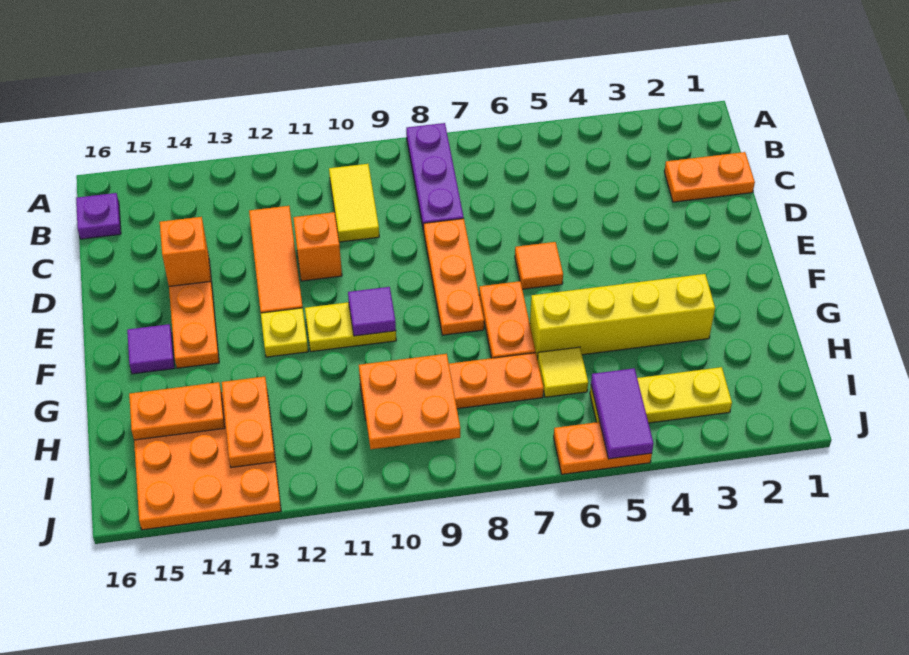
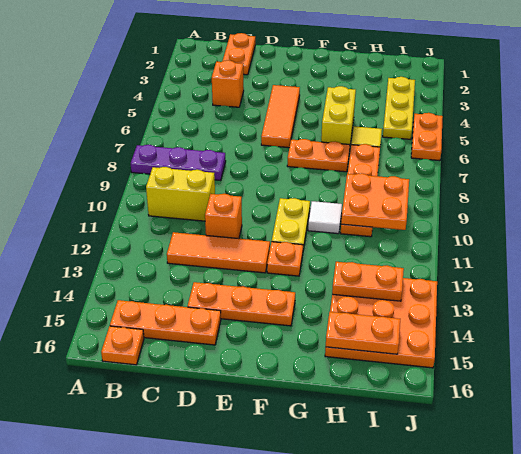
yellow tile B10:C10 level 1 -> yellow brick B10:C10 level 1
purple plate B16 level 1 -> orange plate B16 level 1
orange plate D8:F8 level 1 -> orange plate B15:D15 level 1
orange brick D14 level 2 -> orange brick C4 level 1
orange tile E6 level 1 -> orange tile E4:E6 level 1
purple tile F10 level 2 -> none
yellow plate F12 level 1 -> orange plate F12 level 1
purple tile F15 level 1 -> none
yellow brick G3:G6 level 1 -> yellow brick G5:G6 level 1
none -> white tile G10 level 1
orange plate H14:H15 level 2 -> orange plate H15:I15 level 2
purple tile I5:J5 level 2 -> none

